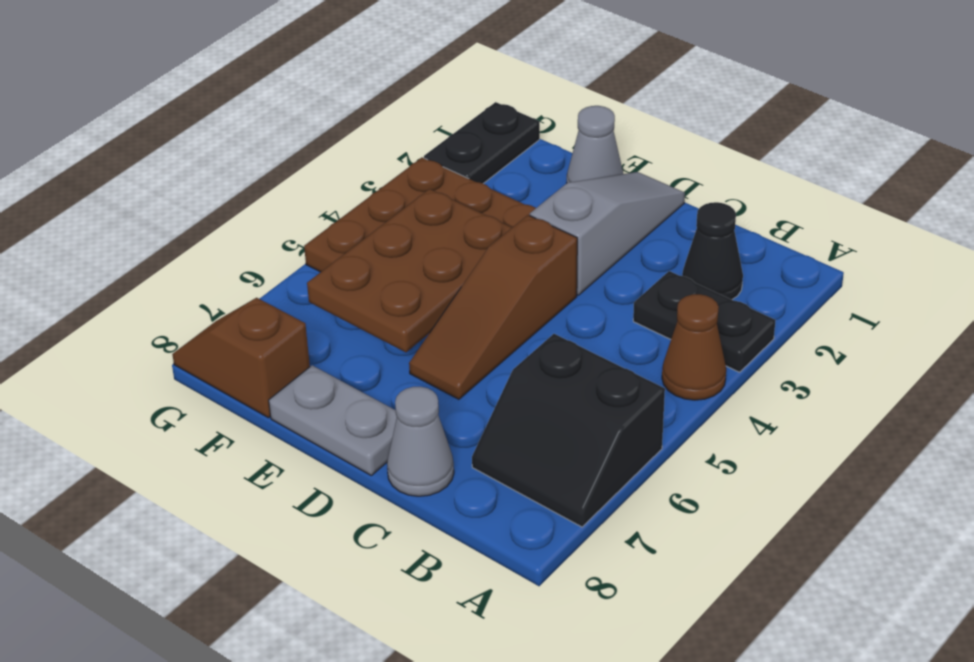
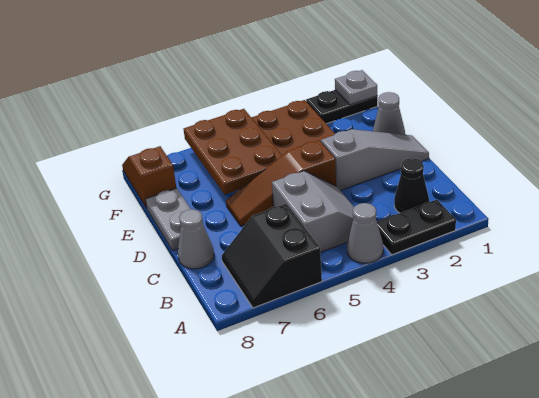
black plate A3:B3 level 1 -> black plate A2:A3 level 1
brown cone A4 level 1 -> grey cone A4 level 1
none -> grey slope B4:C5 level 1 top 5
brown plate E4:F6 level 2 -> brown plate E5:G6 level 2
none -> grey plate G1 level 2

